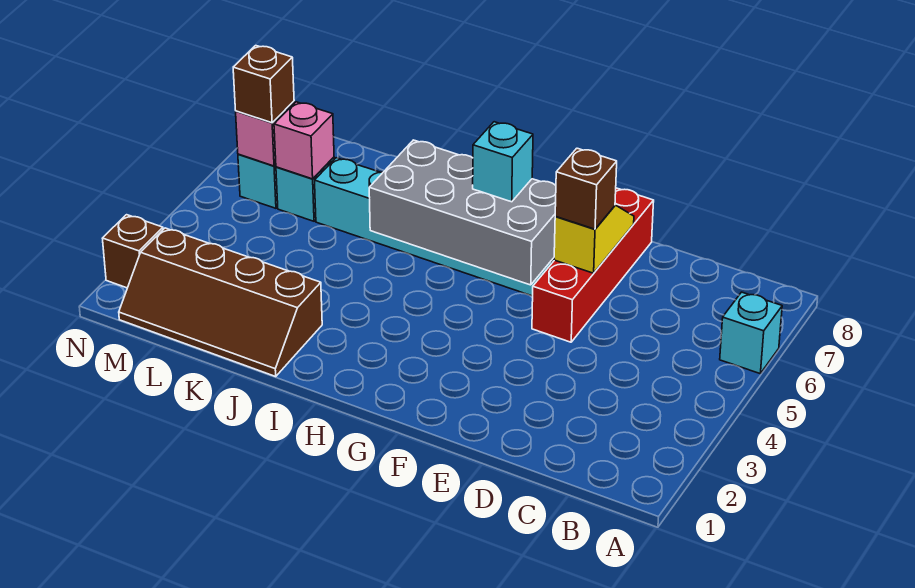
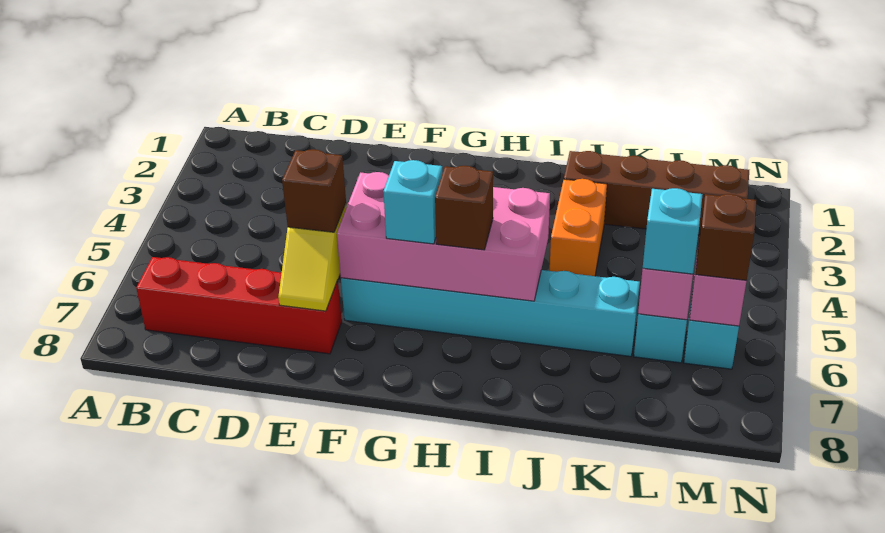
cyan brick A6 level 1 -> cyan brick L6 level 3
red brick E5:E8 level 1 -> red brick B7:E7 level 1
grey brick F5:I6 level 2 -> pink brick F5:I6 level 2
none -> orange brick J3:J4 level 1
brown brick N2 level 1 -> brown brick H6 level 3

